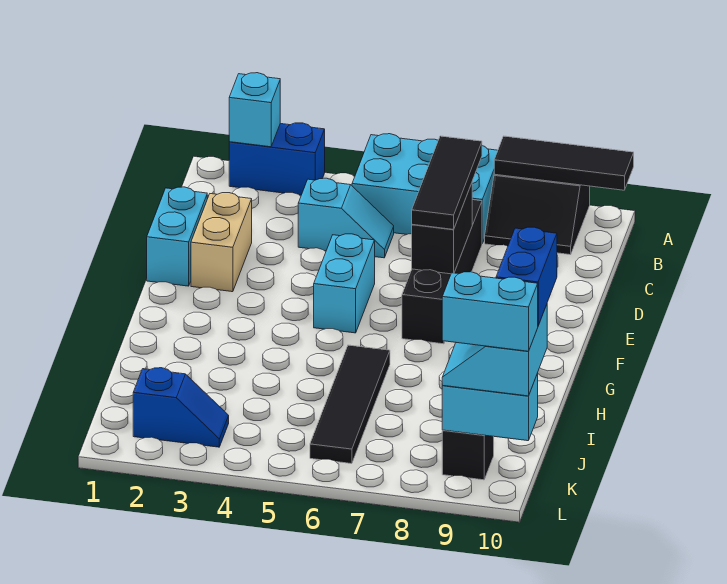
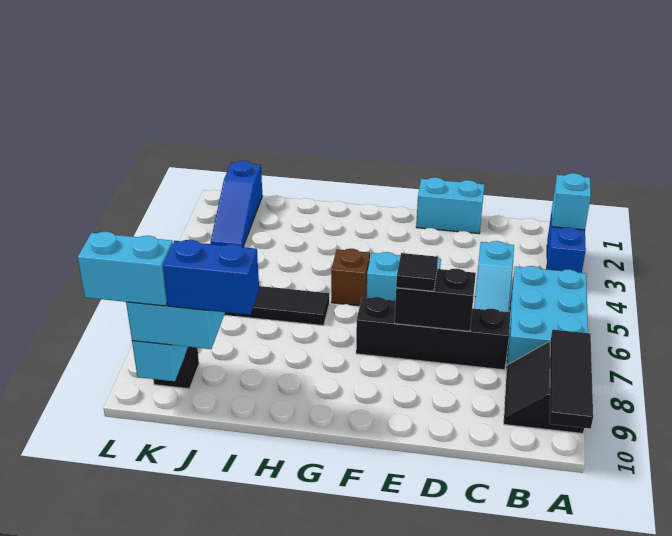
black tile C7:E7 level 3 -> black tile E7 level 3
tan brick D2:E2 level 1 -> none
none -> brown brick G5 level 1
blue slope K2:K3 level 1 top 2 -> blue slope K1:K3 level 1 top 1
cyan brick K9:K10 level 4 -> cyan brick K10:L10 level 4

